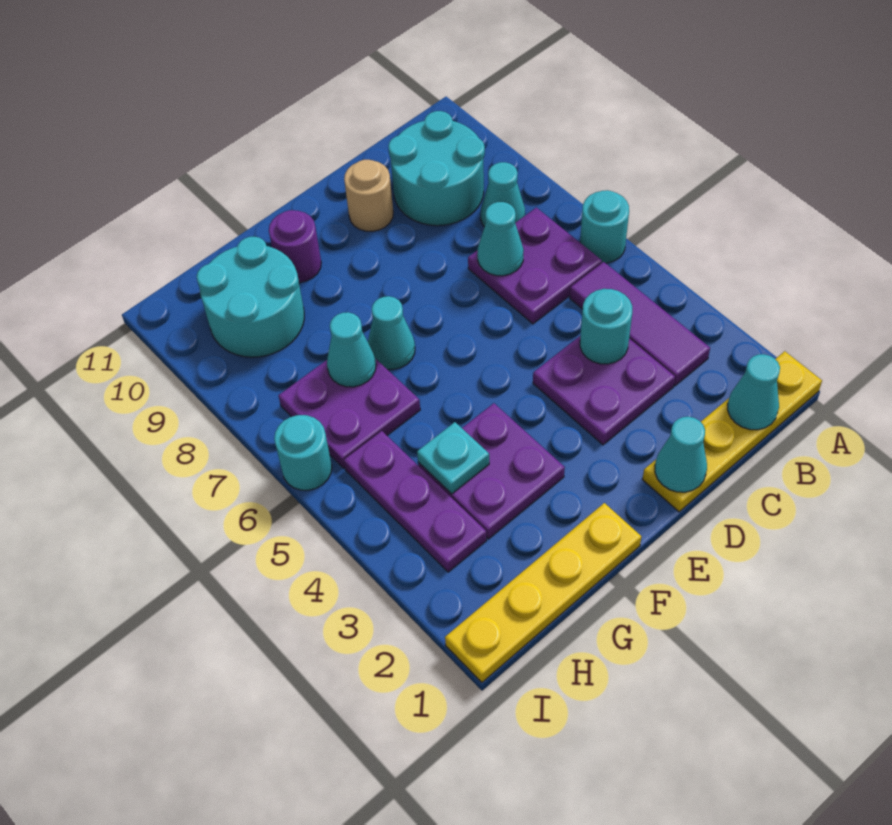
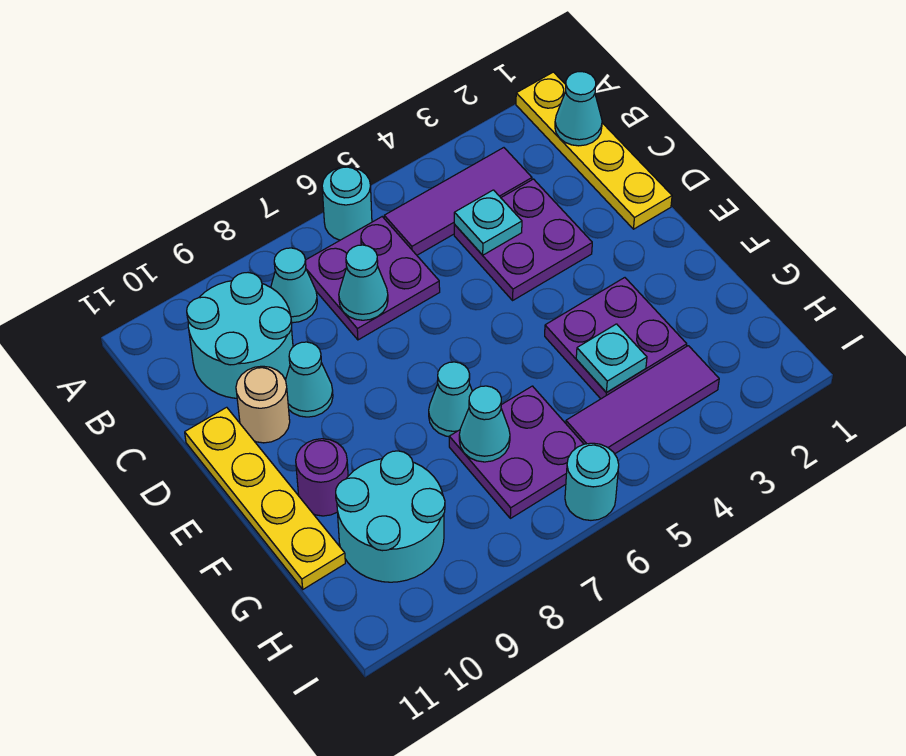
cyan round brick C4 level 2 -> cyan plate C4 level 2
cyan cone D1 level 2 -> cyan cone D9 level 1
yellow plate F1:I1 level 1 -> yellow plate D11:G11 level 1
purple plate H3:H5 level 1 -> purple tile H3:H5 level 1

